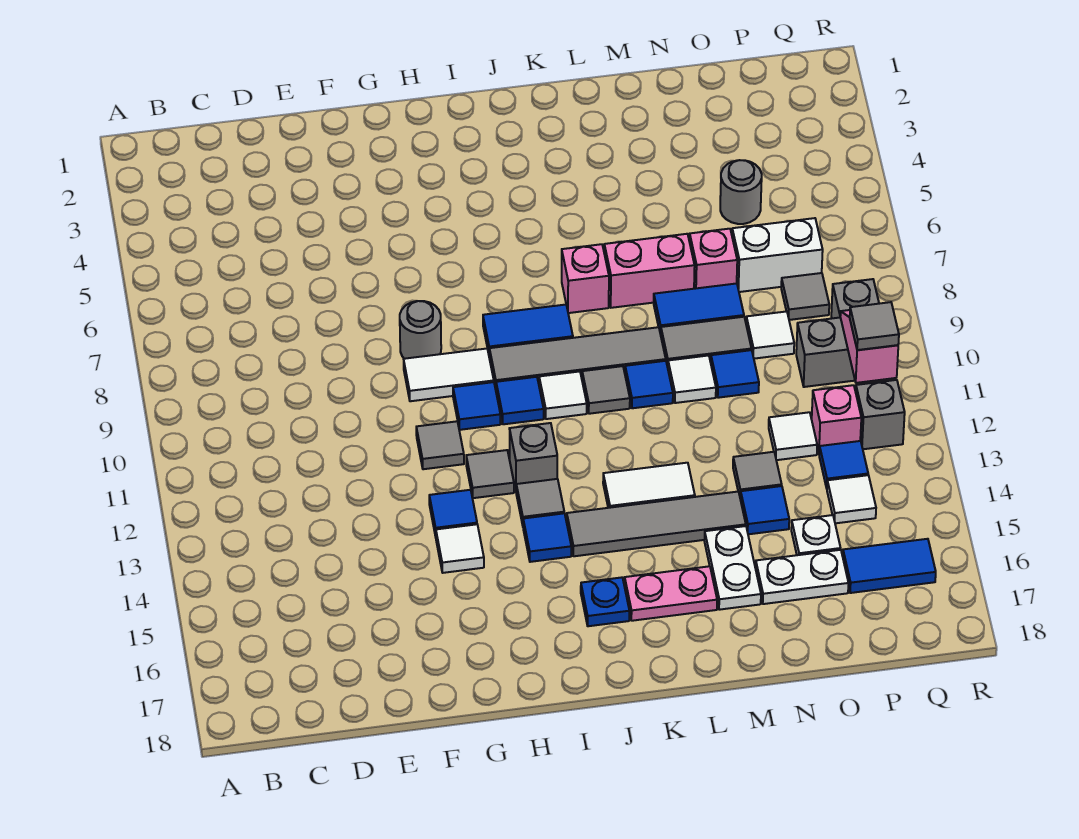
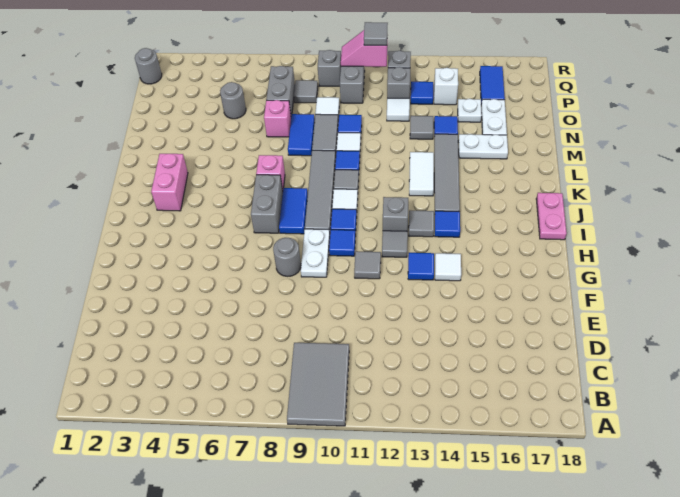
none -> grey tile A9:C10 level 1
white tile G9:H9 level 1 -> white plate G9:H9 level 1
none -> grey brick I7:J7 level 1
blue plate J16 level 1 -> none
pink plate K16:L16 level 1 -> pink plate I18:J18 level 1
pink brick L7:M7 level 1 -> pink brick J3:K3 level 1
white brick O7:P7 level 1 -> grey brick O7:P7 level 1
pink brick P12 level 1 -> grey brick P12 level 1
white tile P14 level 1 -> white brick P14 level 1
none -> grey round brick Q1 level 1

